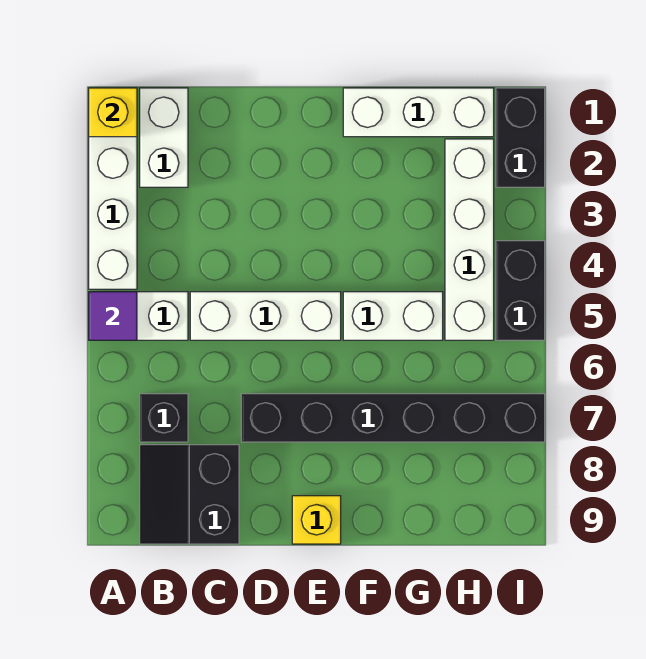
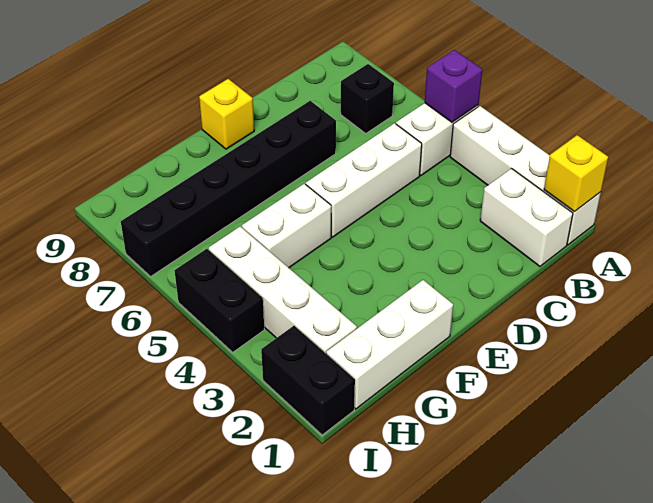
purple tile A5 level 2 -> purple brick A5 level 2
black slope B8:C9 level 1 top C -> none

